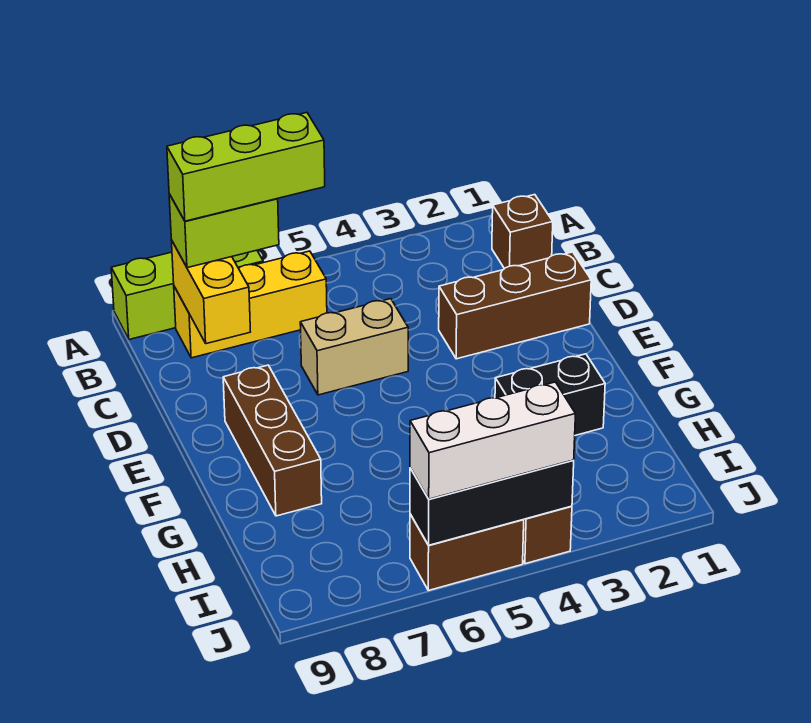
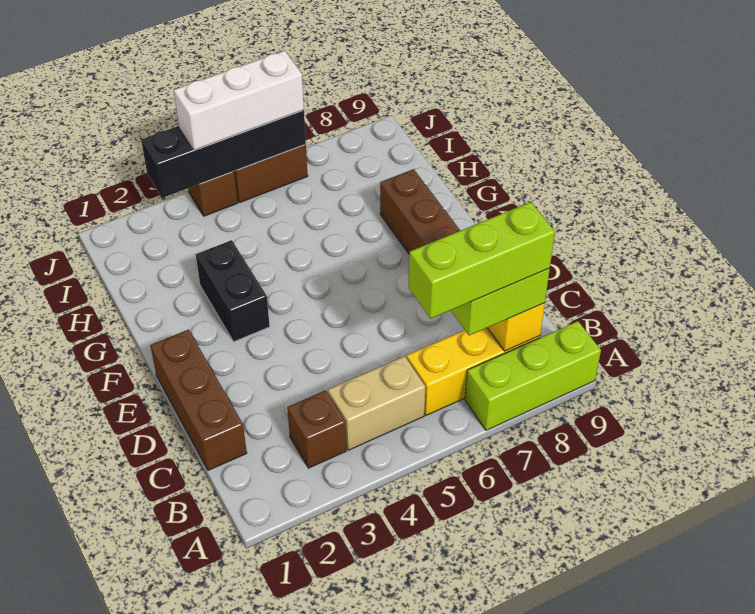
brown brick B1 level 1 -> brown brick B3 level 1
brown brick D1:D3 level 1 -> brown brick C1:E1 level 1
tan brick D5:D6 level 1 -> tan brick B4:B5 level 1
black brick G2:G3 level 1 -> black brick F3:G3 level 1
black brick J4:J6 level 2 -> black brick J3:J6 level 2

